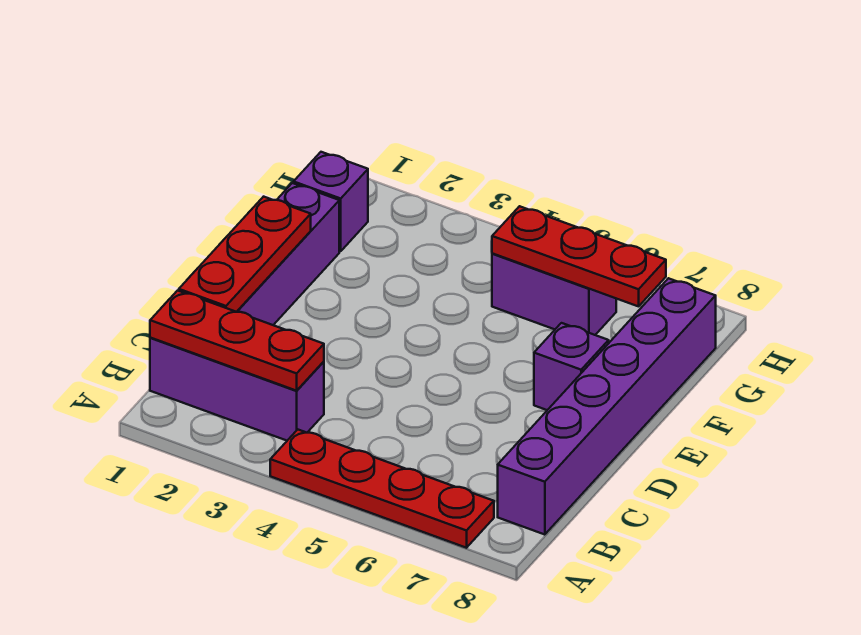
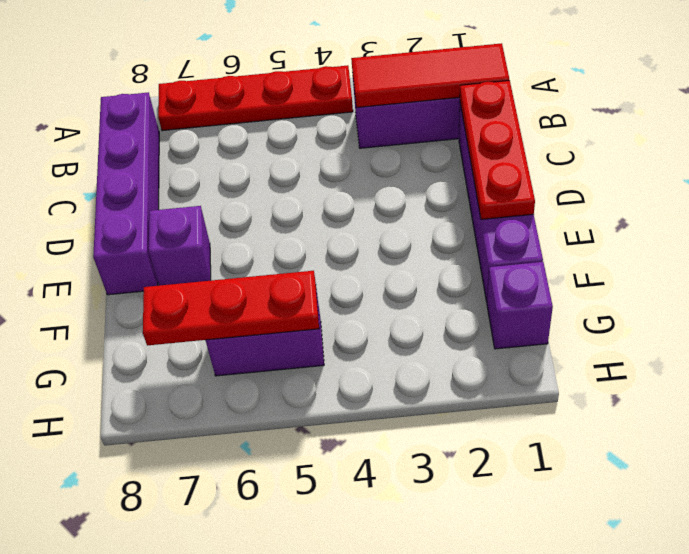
red plate B1:B3 level 2 -> red tile B1:B3 level 2
purple brick B8:G8 level 1 -> purple brick B8:E8 level 1

